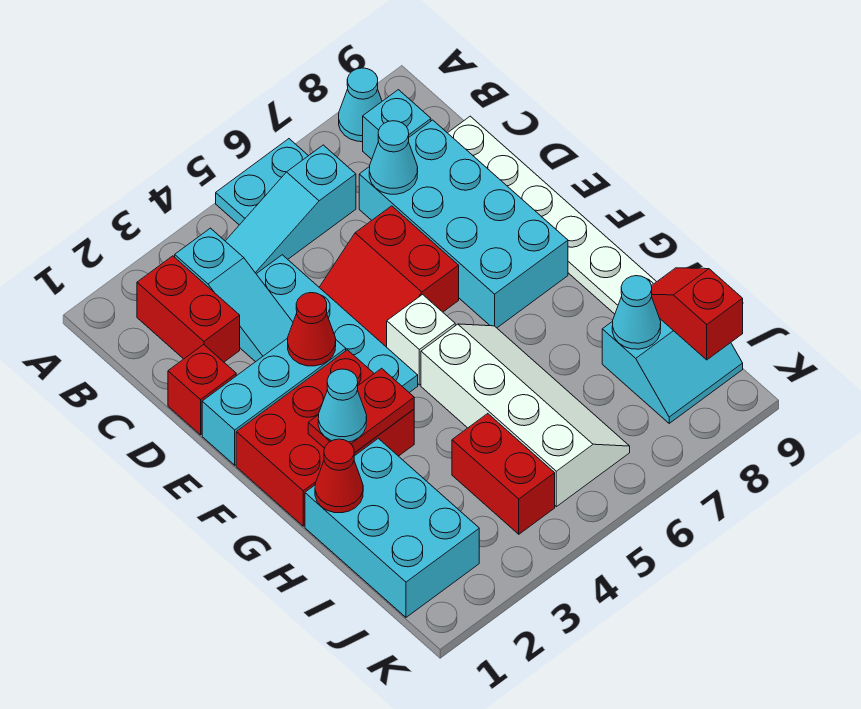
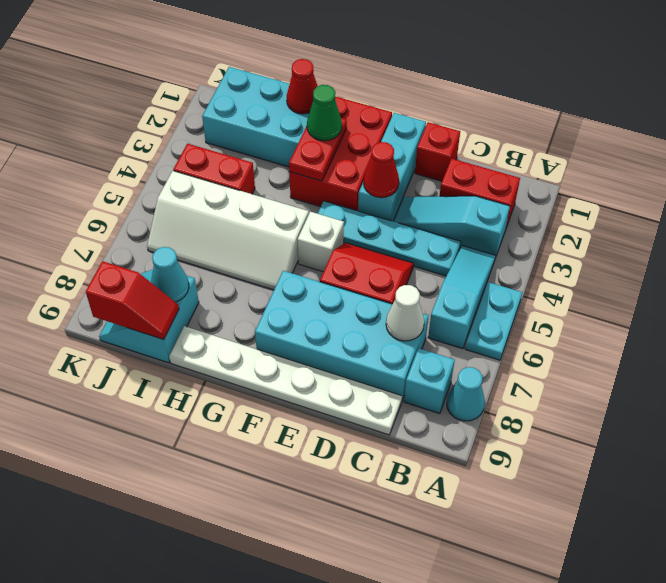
cyan cone C7 level 2 -> white cone C7 level 2
cyan cone G2 level 3 -> green cone G2 level 3

